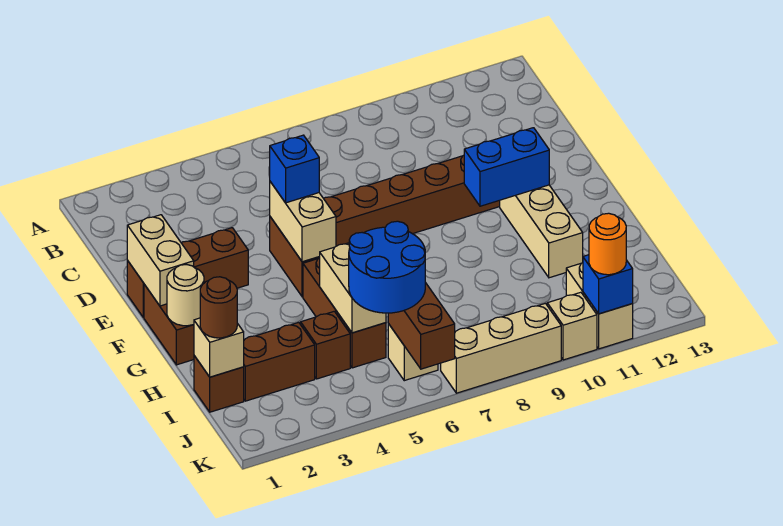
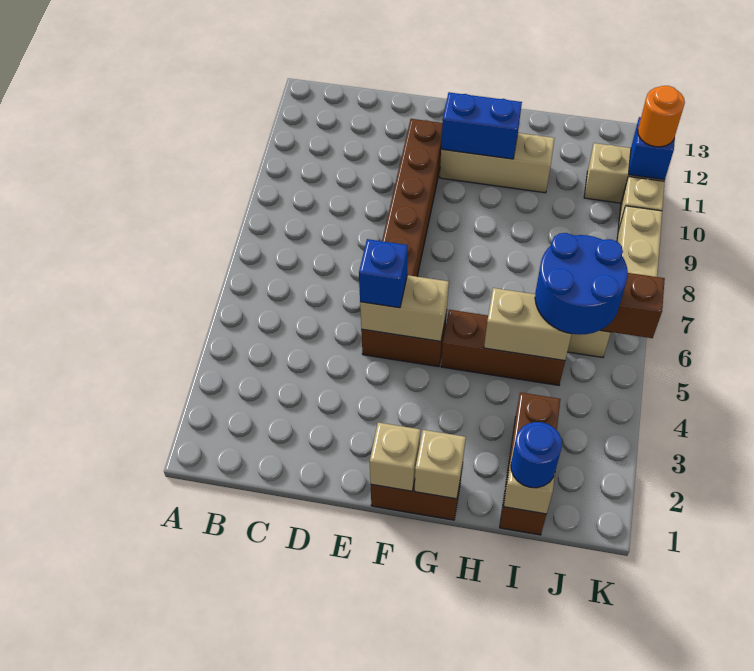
brown brick E1:E3 level 1 -> none
tan brick E1:F1 level 2 -> tan brick F1 level 2
blue brick F10:F11 level 2 -> blue brick F11:G11 level 2
tan round brick G1 level 2 -> tan brick G1 level 2
brown round brick I1 level 3 -> blue round brick I1 level 3
brown brick I4 level 1 -> none

